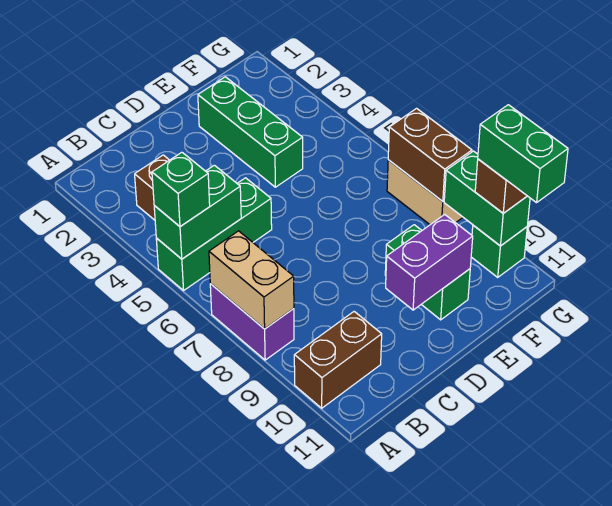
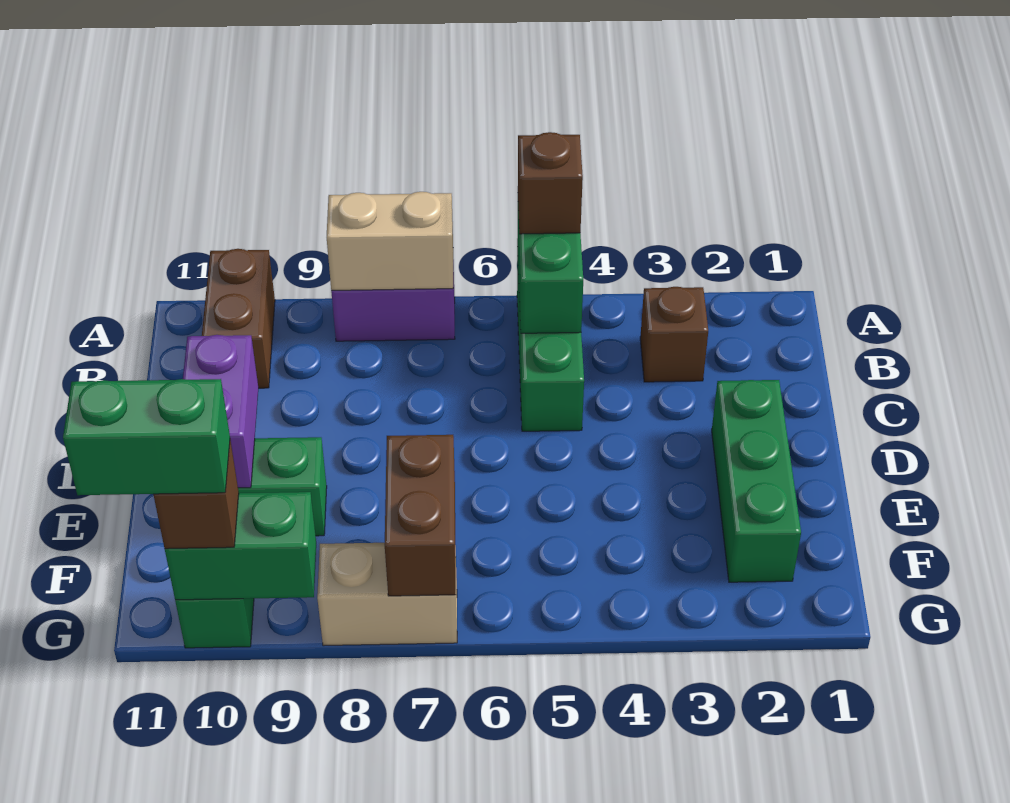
green brick A5 level 3 -> brown brick A5 level 3
green brick E2:E4 level 1 -> green brick D2:F2 level 1
brown brick G7:G8 level 2 -> brown brick F7:G7 level 2

